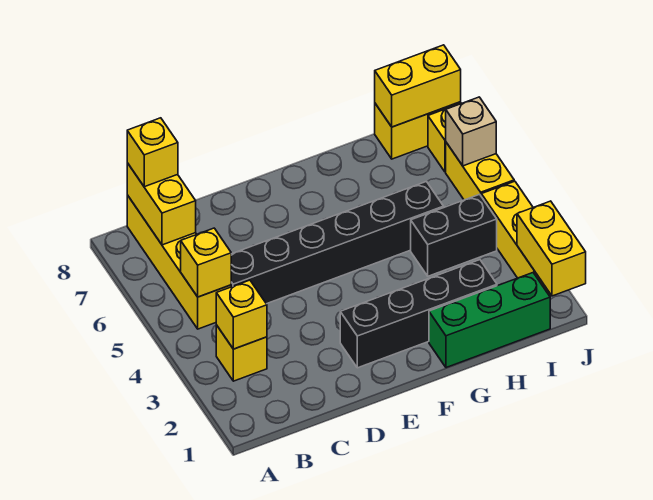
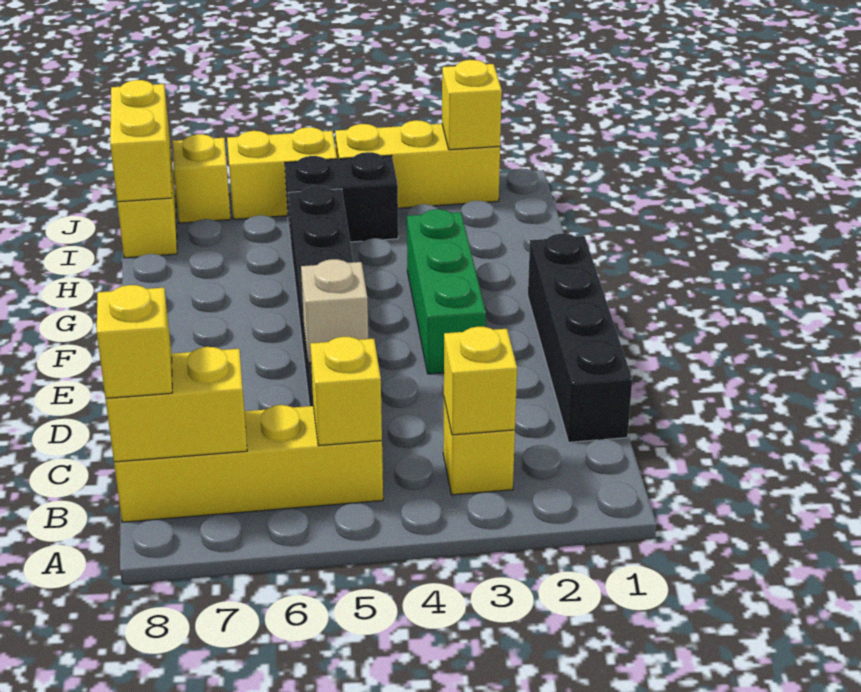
black brick E2:H2 level 1 -> black brick C1:F1 level 1
green brick G1:I1 level 1 -> green brick E3:G3 level 1
black brick H4:I4 level 1 -> black brick I4:I5 level 1
yellow brick J1:J2 level 2 -> yellow brick J2 level 2
tan brick J6 level 2 -> tan brick D5 level 2

